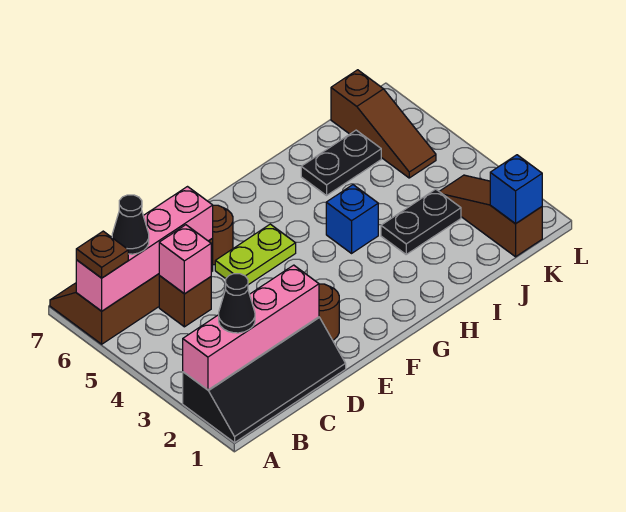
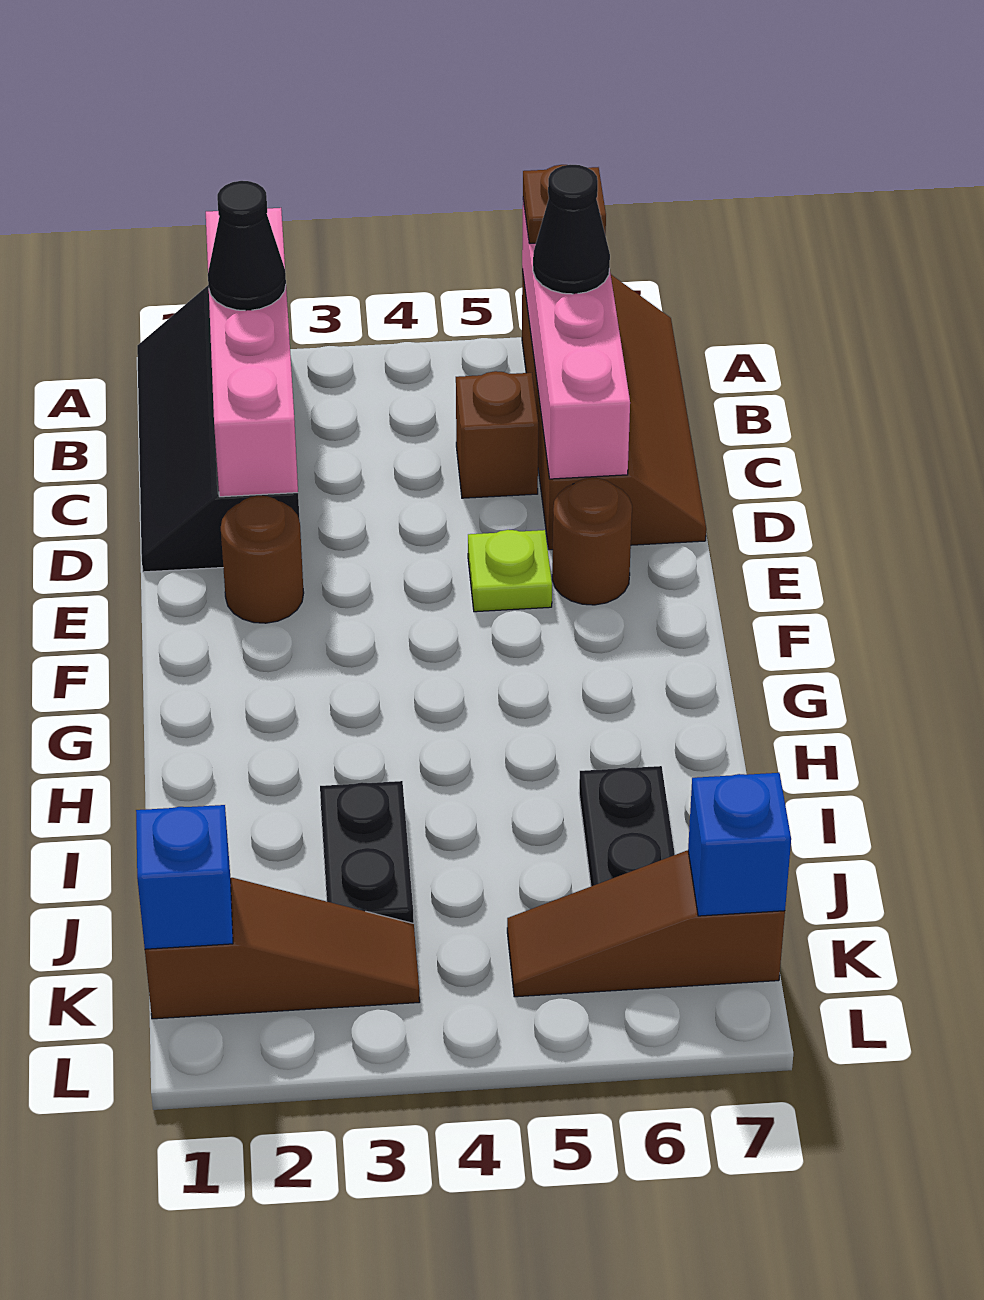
pink brick C5 level 2 -> none
lime plate E5:F5 level 1 -> lime plate E5 level 1
blue brick H4 level 1 -> blue brick K7 level 2

